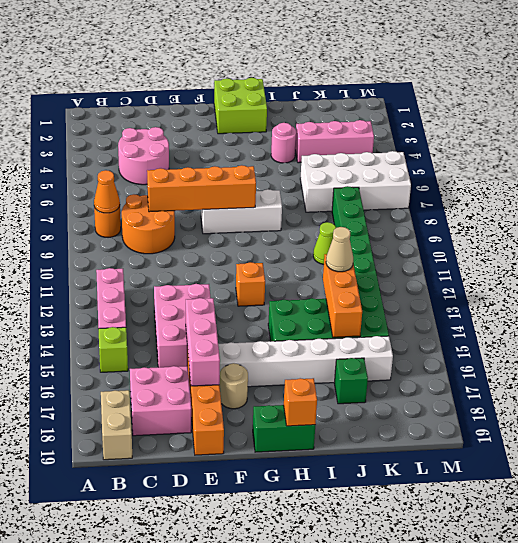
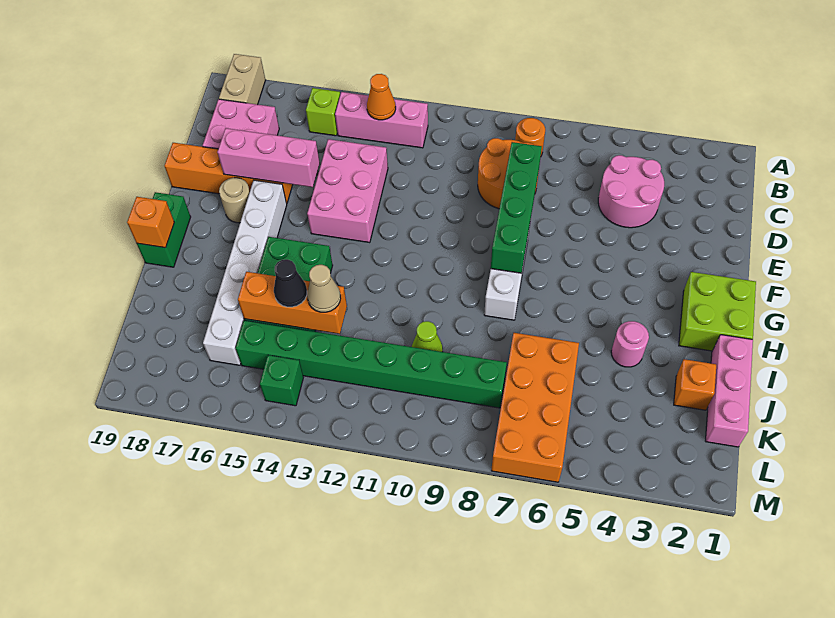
orange cone B8 level 2 -> orange cone B13 level 2
tan brick B18:B19 level 1 -> tan brick A18:B18 level 1
orange brick D8:G8 level 2 -> green brick D8:G8 level 2
pink brick D13:E15 level 1 -> pink brick D13:F14 level 1
orange brick G12 level 1 -> orange brick J2 level 1
pink brick J4:L4 level 1 -> pink brick I1:K1 level 1
white brick J6:M7 level 1 -> orange brick J6:M7 level 1
none -> black cone J14 level 3
green brick J17 level 1 -> green brick L14 level 1

